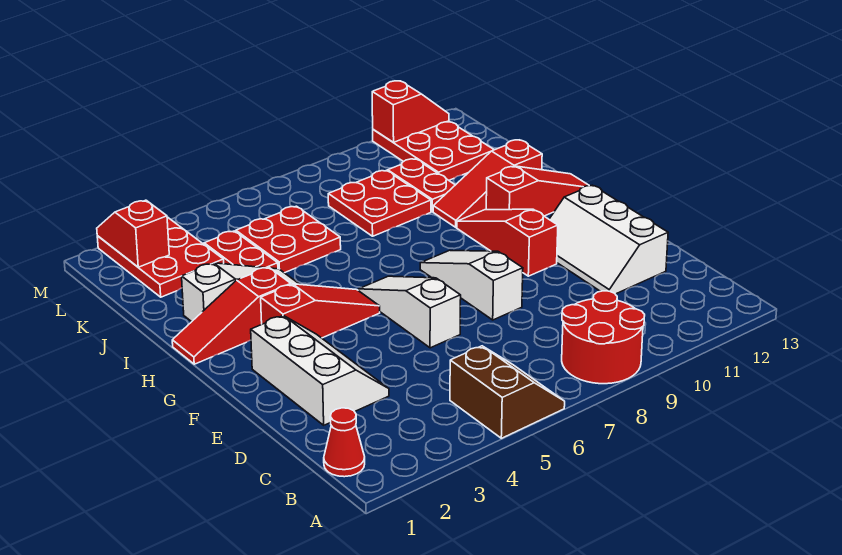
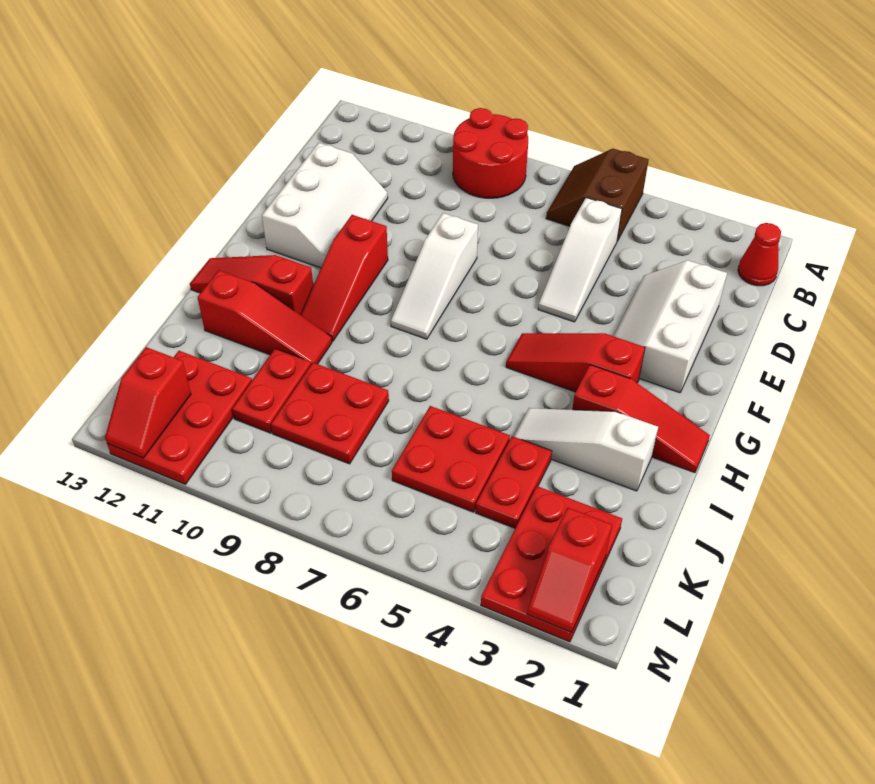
white slope E6:G6 level 1 top E -> white slope C5:E5 level 1 top C
red slope M11:M12 level 2 top 11 -> red slope L12:M12 level 2 top L

